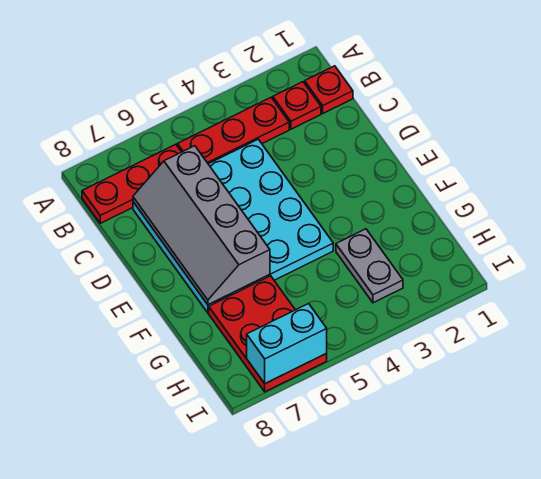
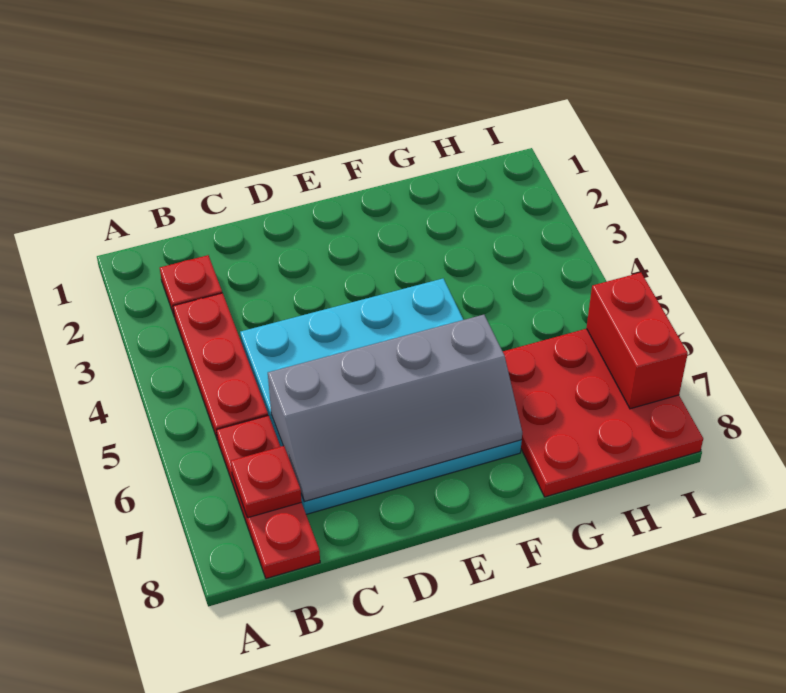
red plate B1 level 1 -> red plate B7 level 2
grey plate G3:H3 level 1 -> none
red plate G6:I7 level 1 -> red plate G6:I8 level 1
cyan brick I6:I7 level 2 -> red brick I6:I7 level 2

